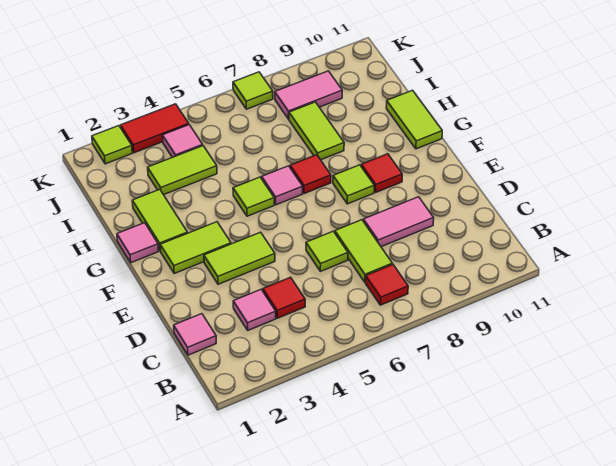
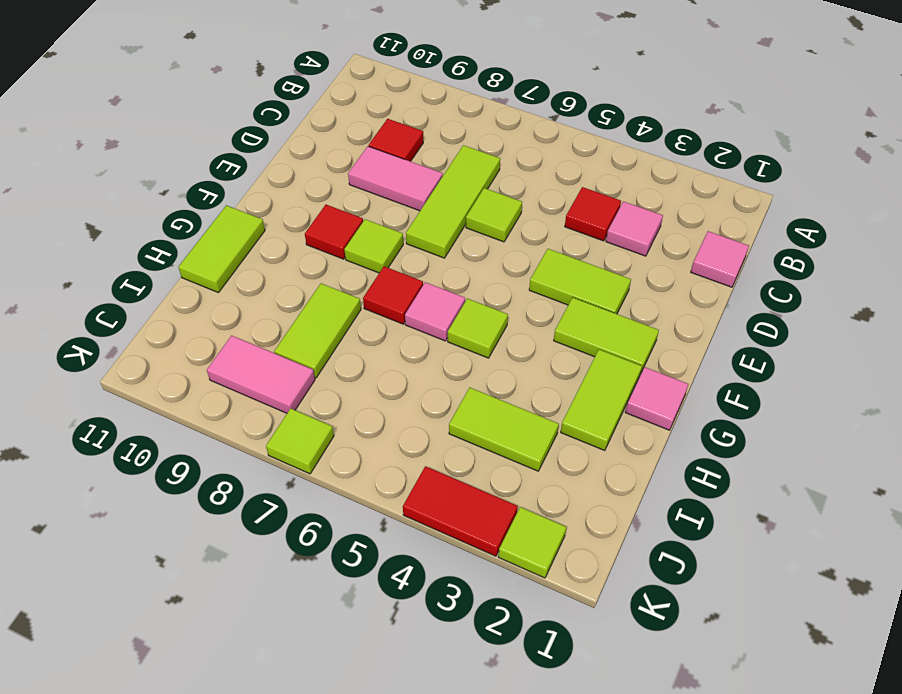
red tile B7 level 1 -> red tile C9 level 1
lime tile C7:D7 level 1 -> lime tile C7:E7 level 1
pink tile J4 level 1 -> none

